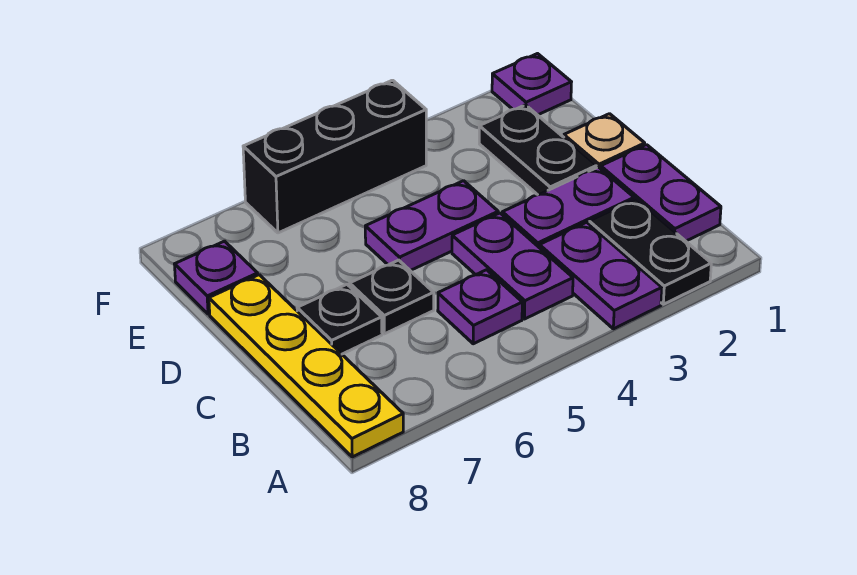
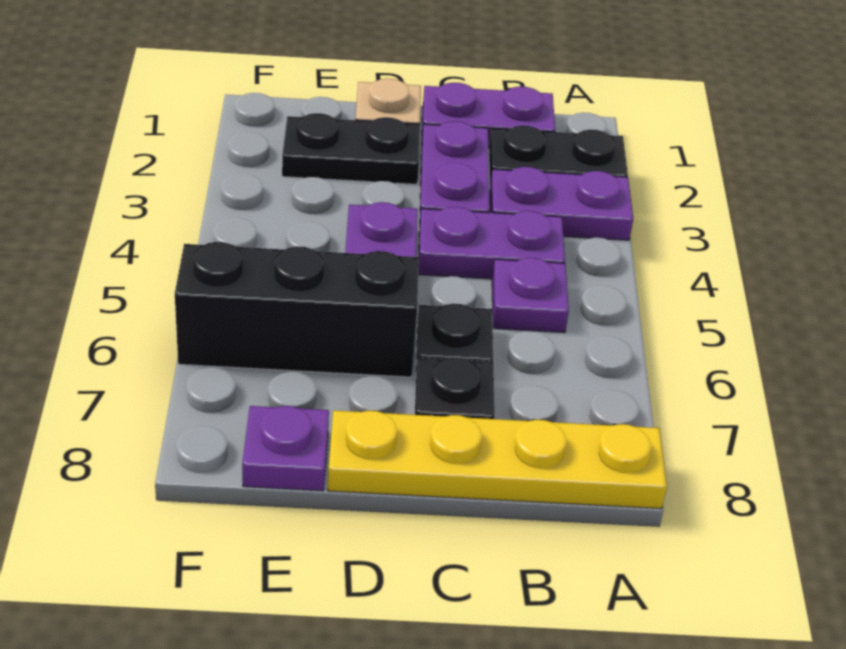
purple plate F1 level 1 -> none
black brick F4:F6 level 1 -> black brick D6:F6 level 1

